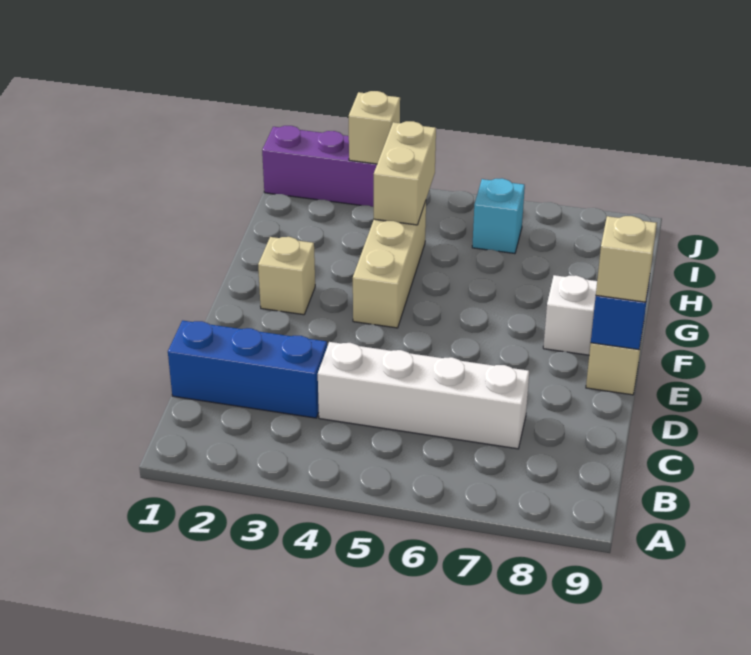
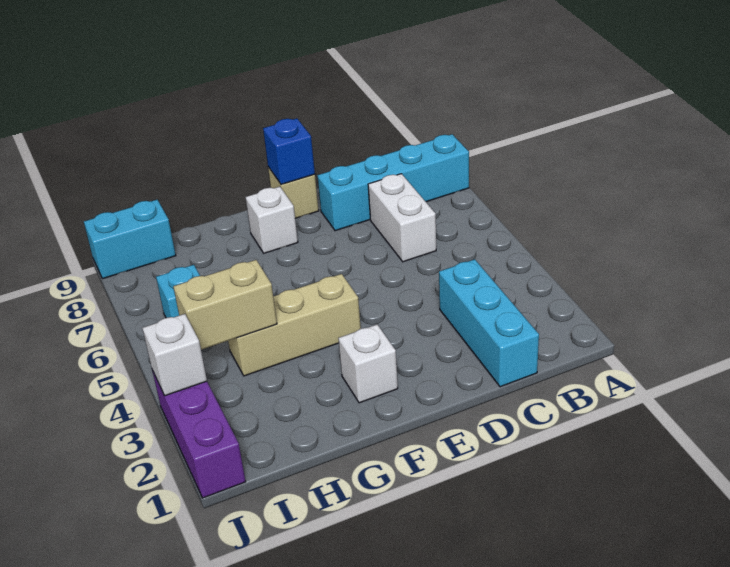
none -> cyan brick A8:D8 level 1
blue brick C1:C3 level 1 -> cyan brick C1:C3 level 1
white brick C4:C7 level 1 -> white brick C6:C7 level 1
tan brick E9 level 3 -> none
tan brick F2 level 1 -> white brick F2 level 1
none -> cyan brick I9:J9 level 1
tan brick J3 level 2 -> white brick J3 level 2

